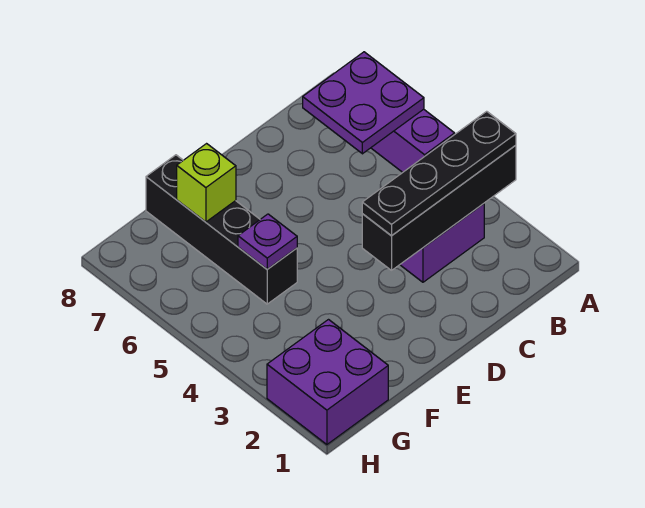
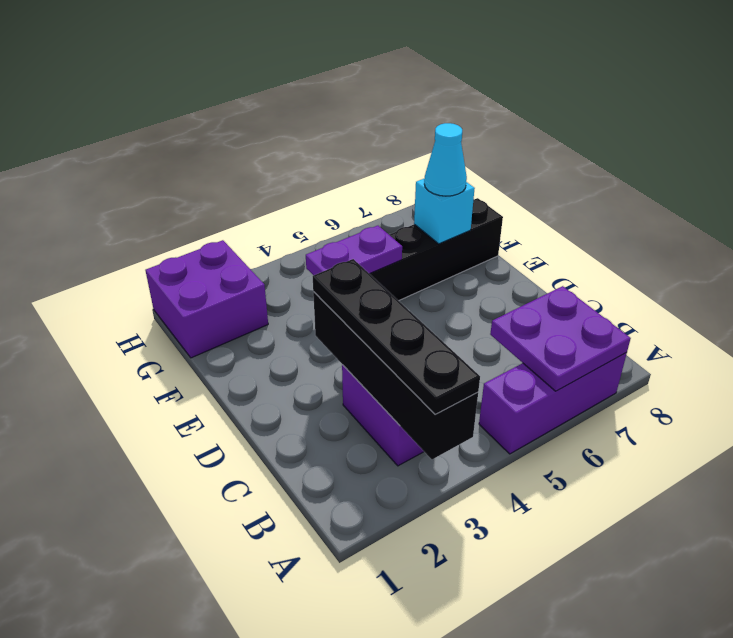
purple plate F5 level 2 -> purple plate F4:F5 level 2
lime brick F7 level 2 -> cyan brick F7 level 2
none -> cyan cone F7 level 3

